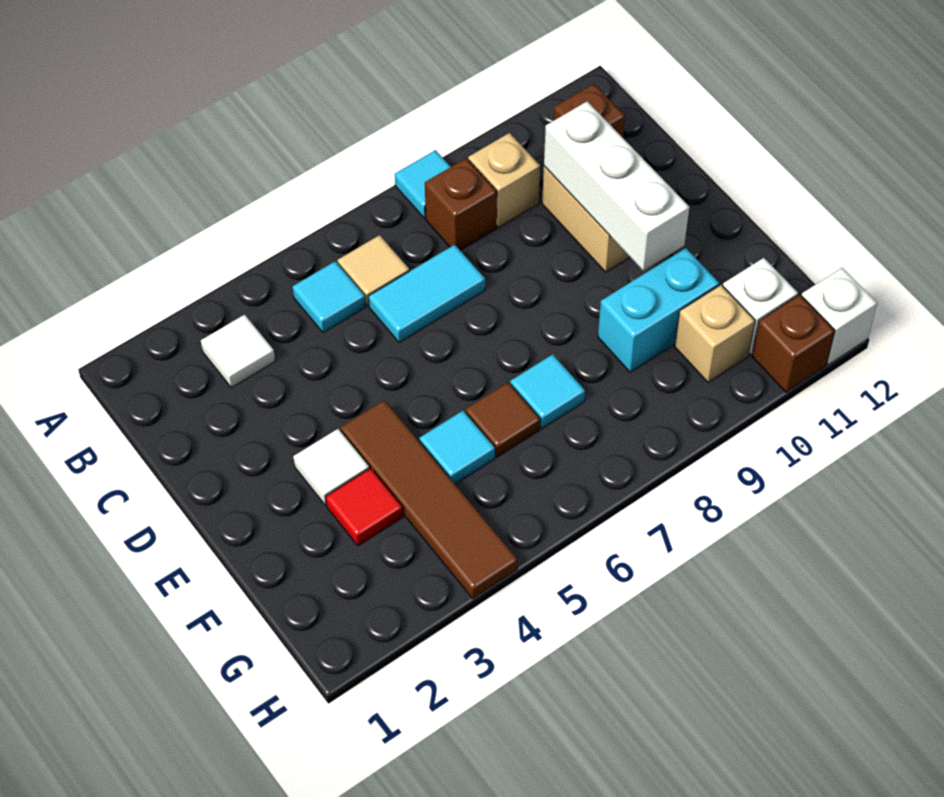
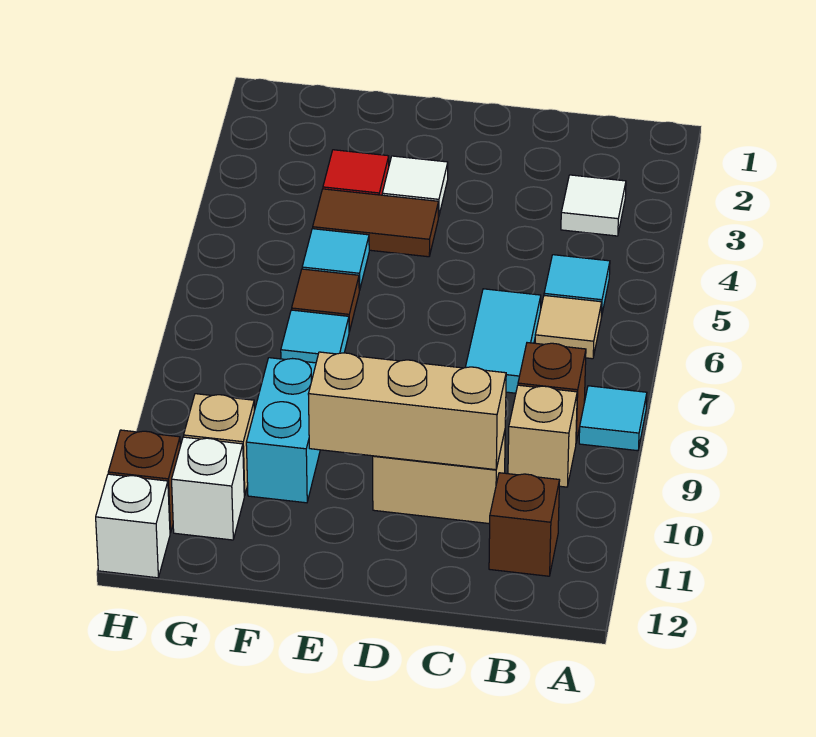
white brick C10:E10 level 2 -> tan brick C10:E10 level 2
brown tile E4:H4 level 1 -> brown tile E4:F4 level 1

